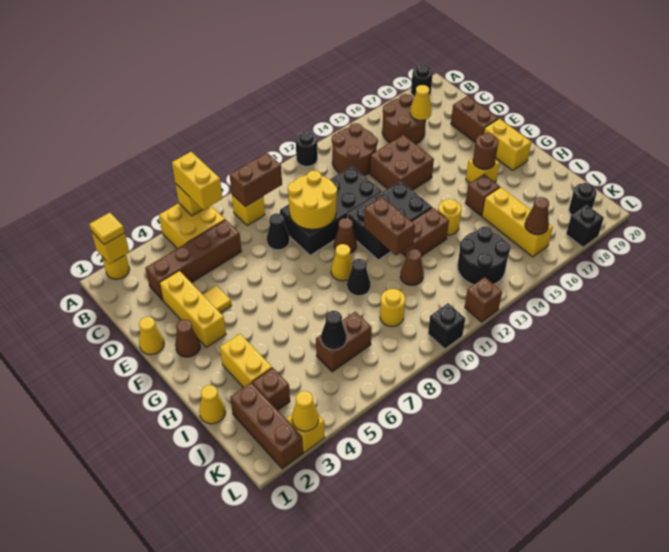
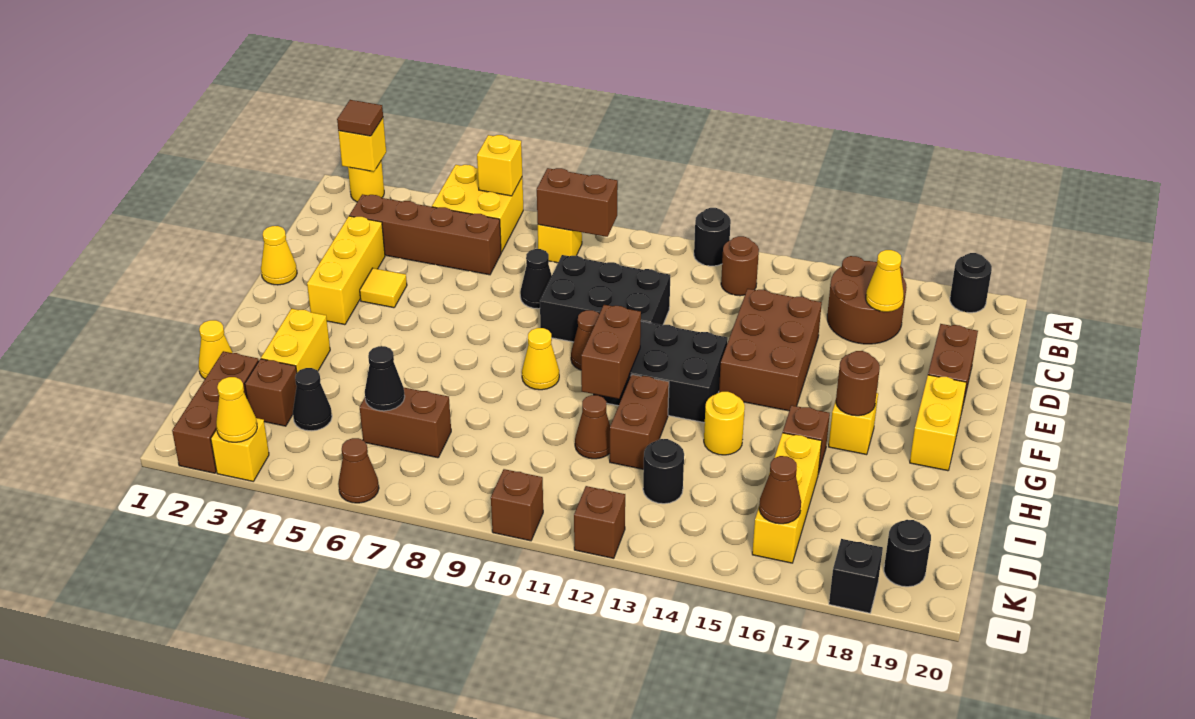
yellow tile A2 level 3 -> brown tile A2 level 3
yellow brick A6:B6 level 3 -> none
brown round brick B13:C14 level 1 -> brown round brick B13 level 1
black brick D9:E12 level 1 -> black brick D9:E11 level 1
yellow round brick D9:E10 level 2 -> none
brown brick D14:E15 level 1 -> brown brick D14:F15 level 1
brown cone F2 level 1 -> brown cone L6 level 1
black cone H9 level 1 -> black cone J4 level 1
brown brick H12:H13 level 1 -> brown brick H12:I12 level 1
yellow round brick J9 level 1 -> none
black round brick J13:K14 level 1 -> black round brick J13 level 1
black brick L10 level 1 -> brown brick L10 level 1

